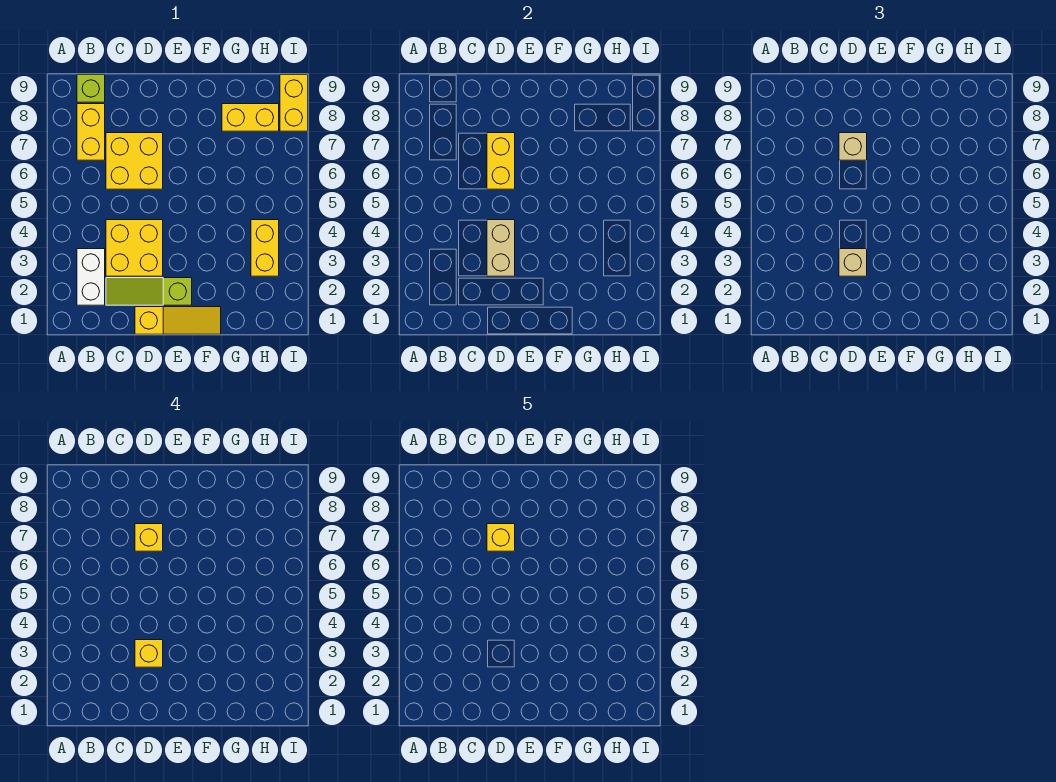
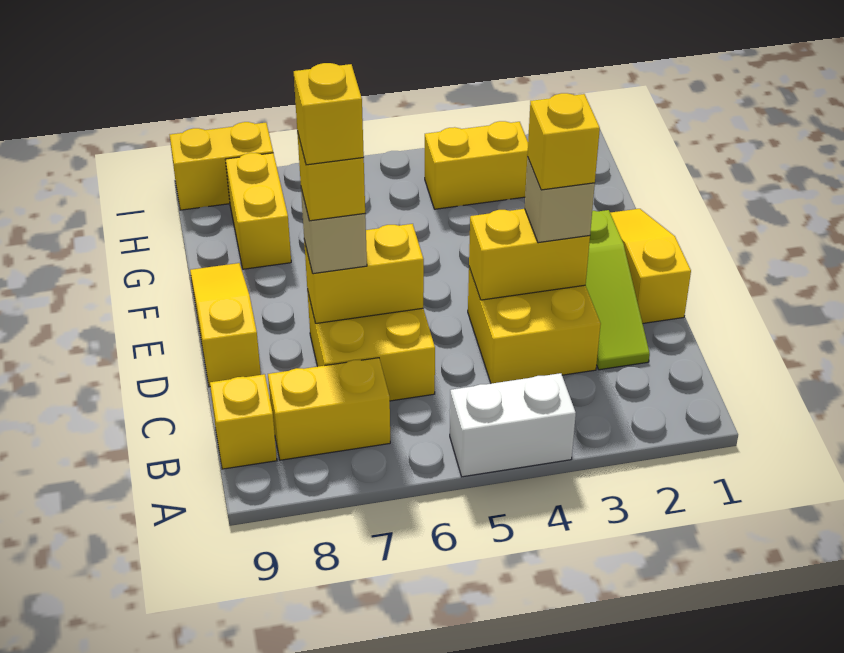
white brick B2:B3 level 1 -> white brick A4:A5 level 1
lime brick B9 level 1 -> yellow brick B9 level 1
tan brick D3:D4 level 2 -> yellow brick D3:D4 level 2
none -> yellow slope D9:F9 level 1 top D

